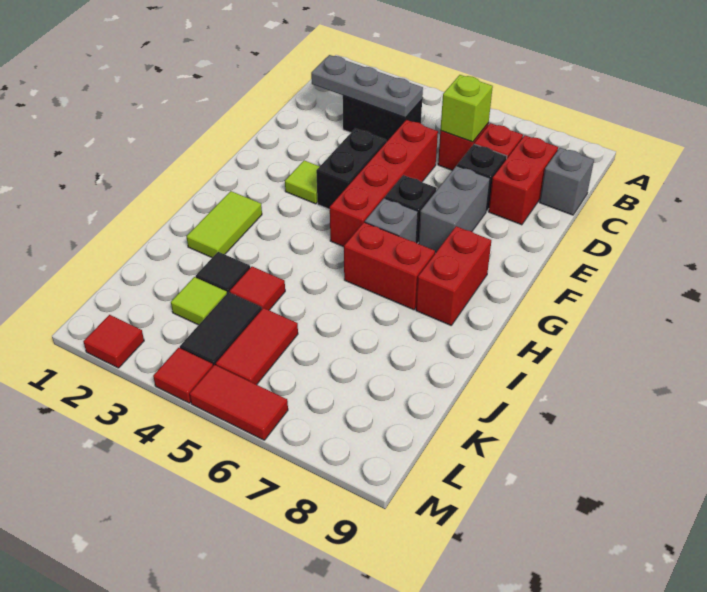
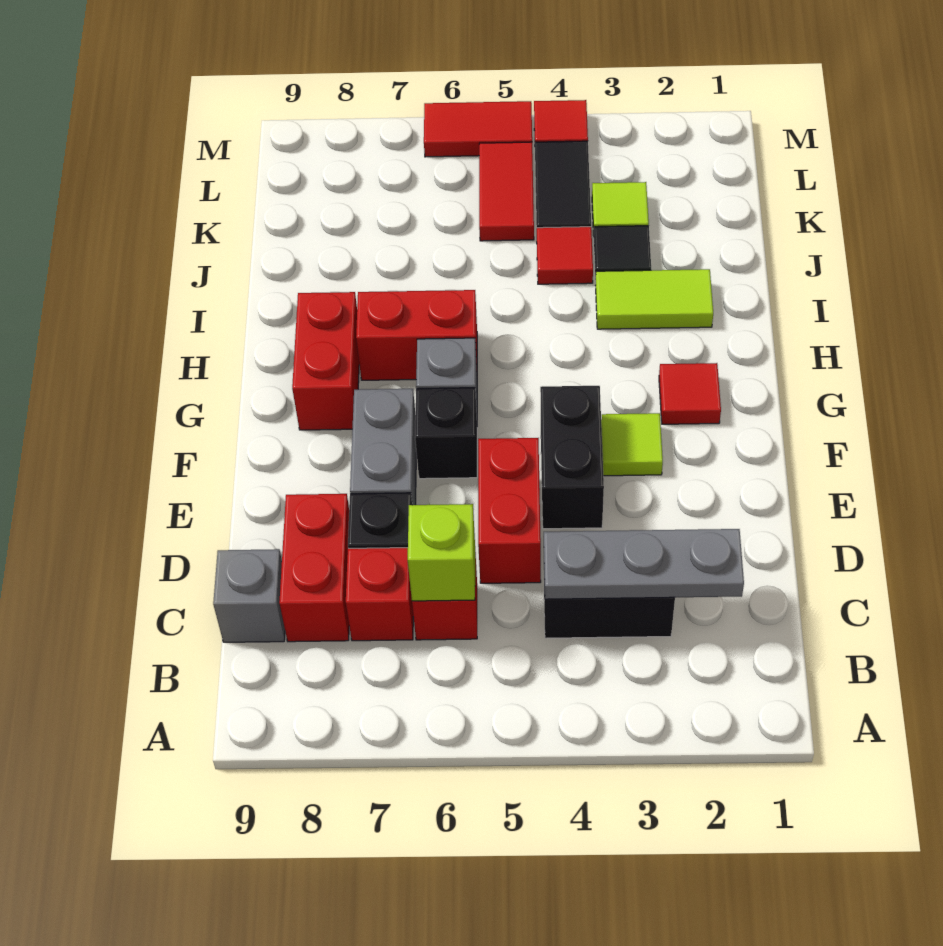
red brick D5:G5 level 1 -> red brick D5:E5 level 1
lime tile H2:I2 level 1 -> lime tile I2:I3 level 1
red tile M2 level 1 -> red tile G2 level 1

